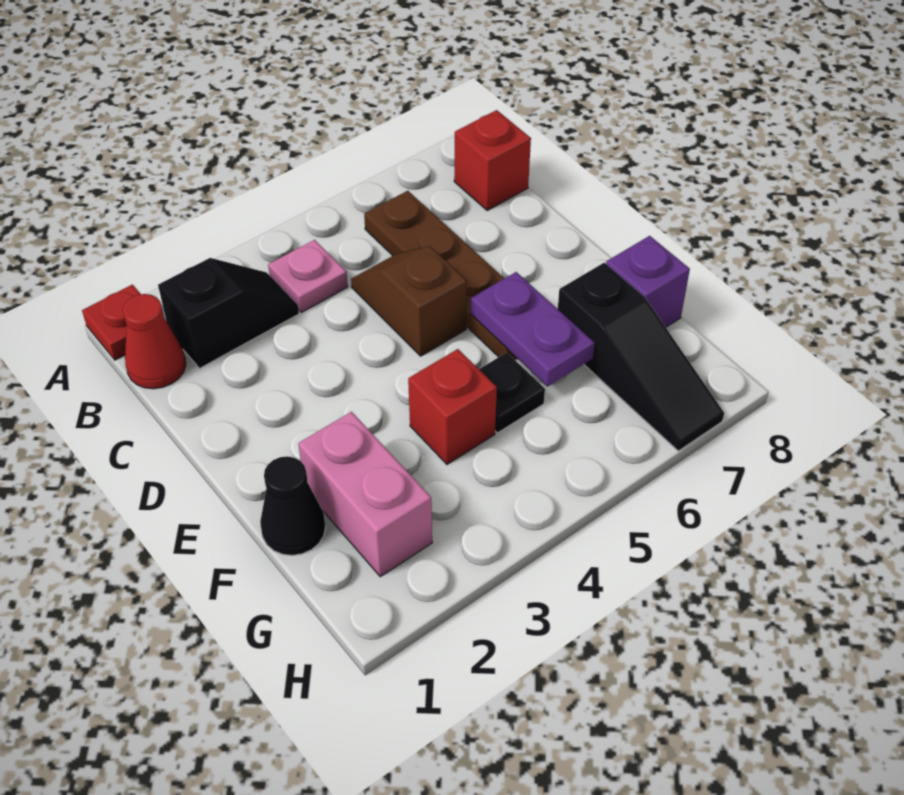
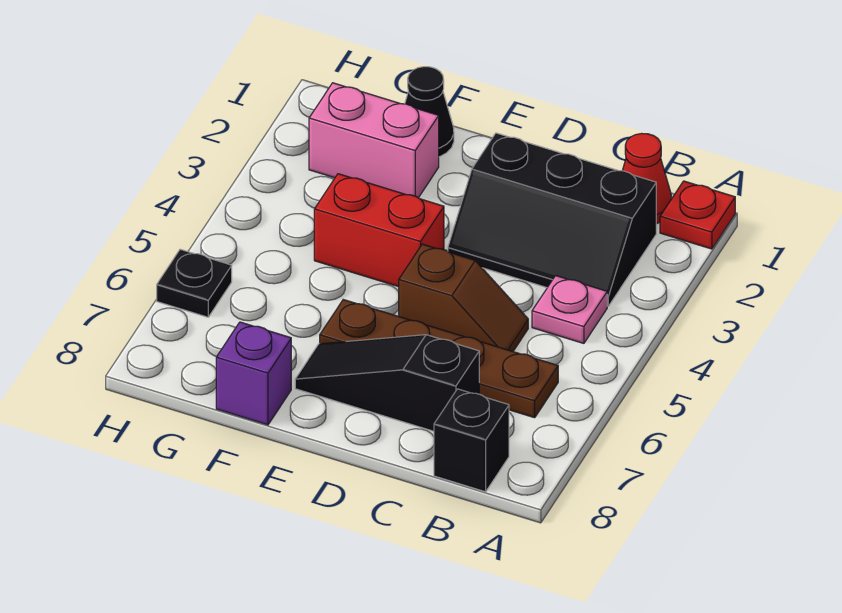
black slope B2:B3 level 1 top 2 -> black slope B2:D3 level 1 top 2
red brick B8 level 1 -> black brick B8 level 1
purple plate E6:F6 level 2 -> none
red brick F4 level 1 -> red brick E4:F4 level 1
black plate F5 level 1 -> black plate H6 level 1
black slope F7:H7 level 1 top F -> black slope C7:E7 level 1 top C

